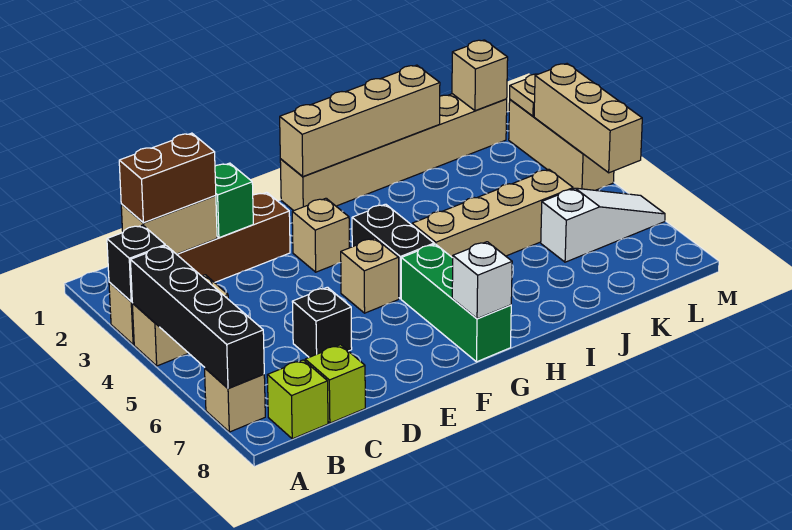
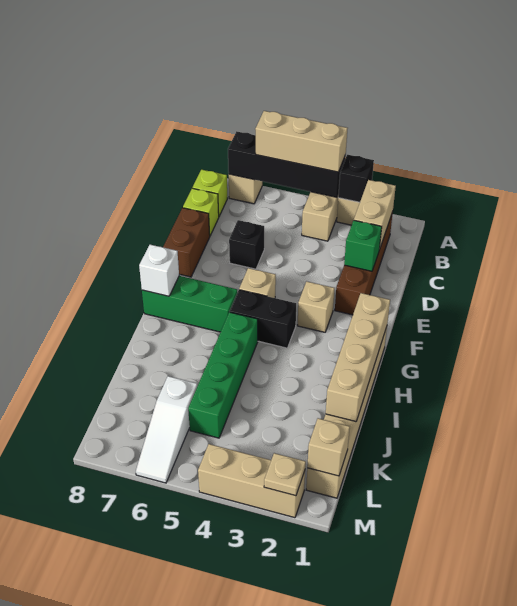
brown brick B2:C2 level 3 -> brown brick D8:E8 level 1
tan brick H5:K5 level 1 -> green brick H5:K5 level 1
tan brick M3:M5 level 2 -> tan brick A4:A6 level 3

